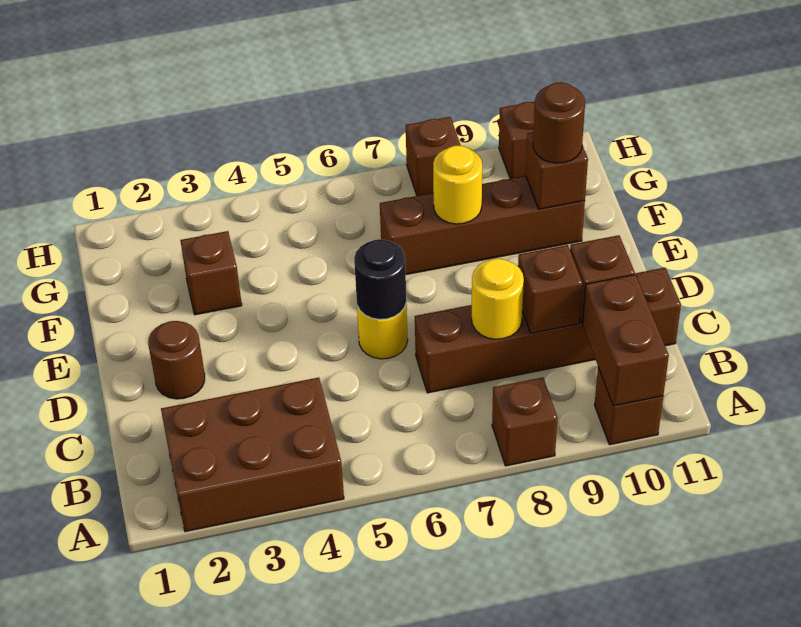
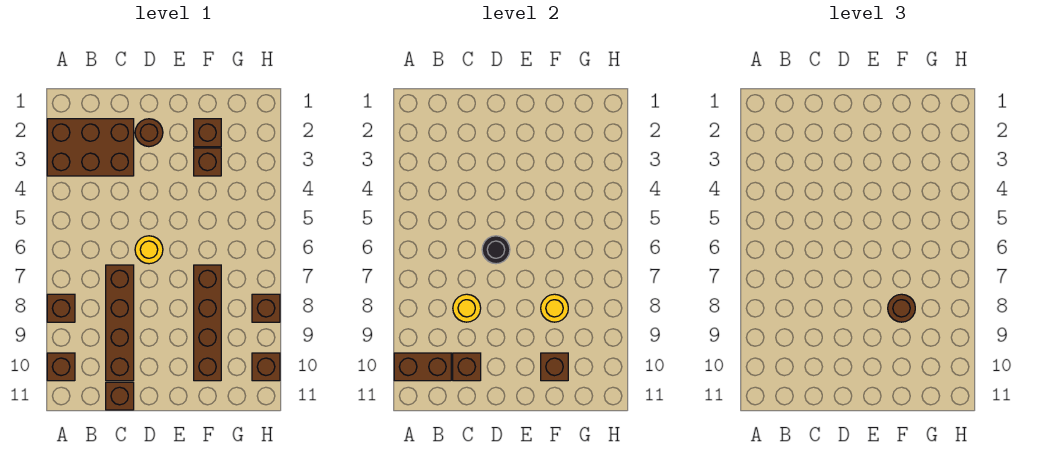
brown brick A2:B4 level 1 -> brown brick A2:C3 level 1
brown brick C9 level 2 -> brown brick F2 level 1
brown round brick F10 level 3 -> brown round brick F8 level 3

